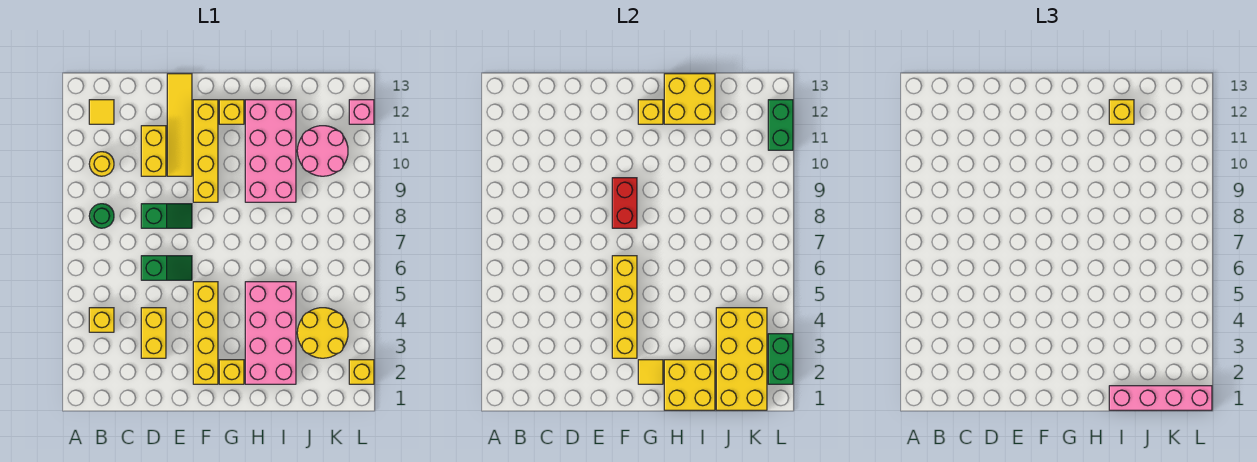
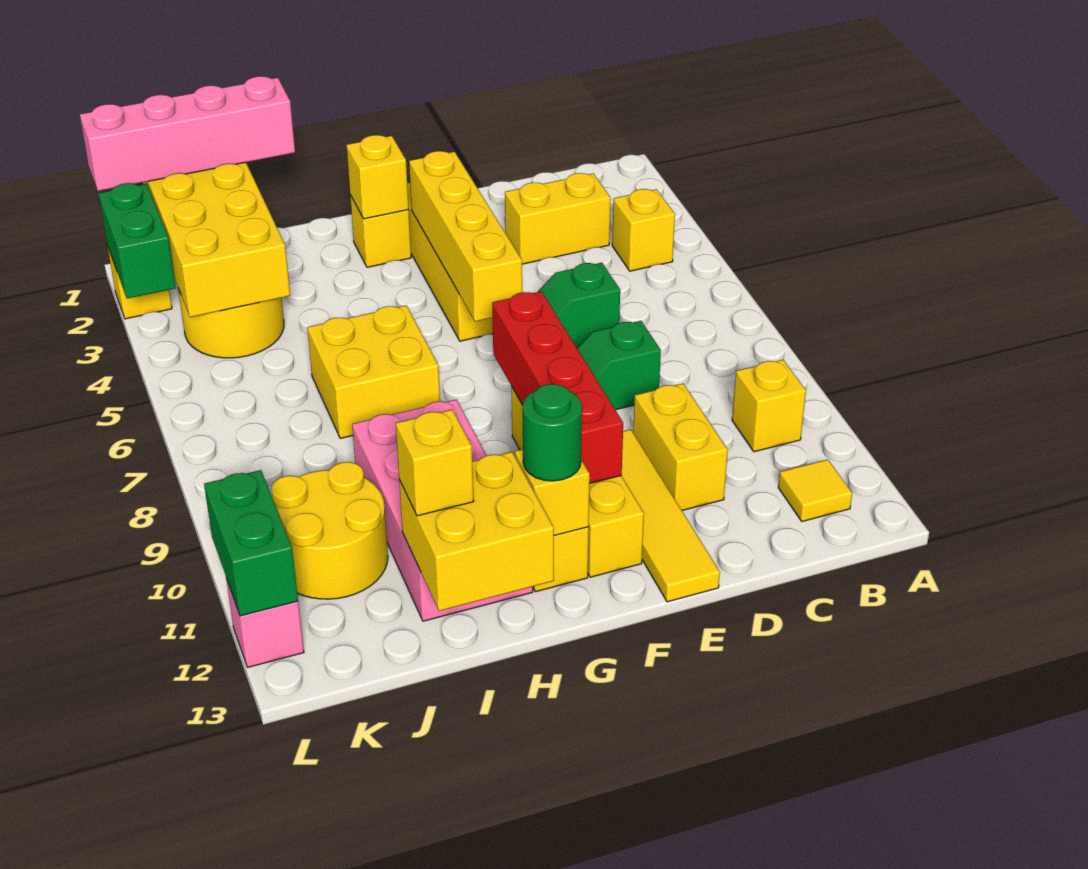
green round brick B8 level 1 -> green round brick G12 level 3
yellow round brick B10 level 1 -> yellow brick B10 level 1
yellow brick D3:D4 level 1 -> yellow brick C3:D3 level 1
red brick F8:F9 level 2 -> red brick F8:F11 level 2
yellow tile G2 level 2 -> yellow brick G2 level 2
yellow brick H1:I2 level 2 -> yellow brick H6:I7 level 1
pink brick H2:I5 level 1 -> none
pink round brick J10:K11 level 1 -> yellow round brick J10:K11 level 1

